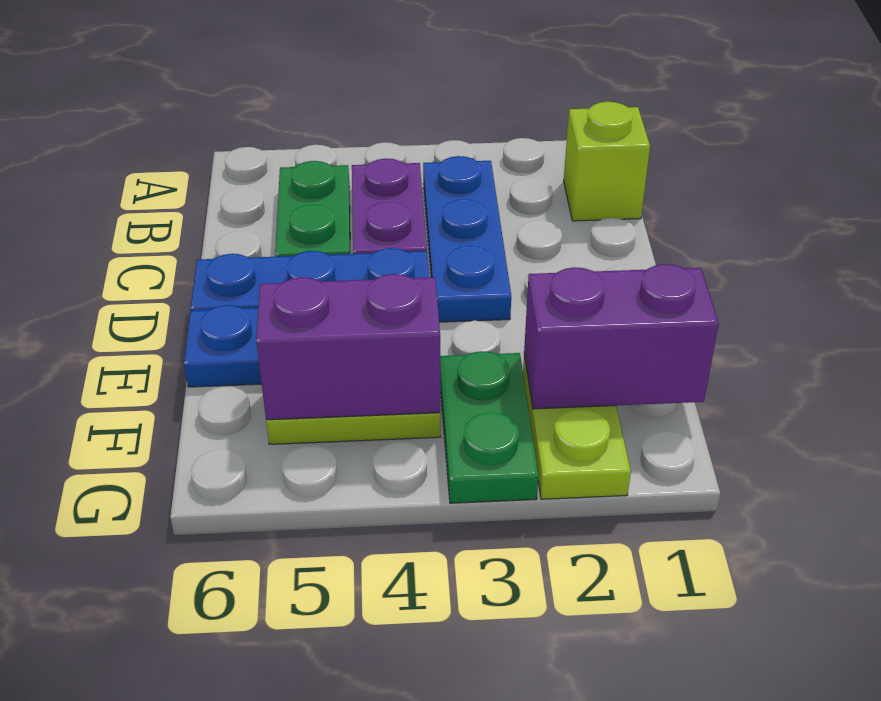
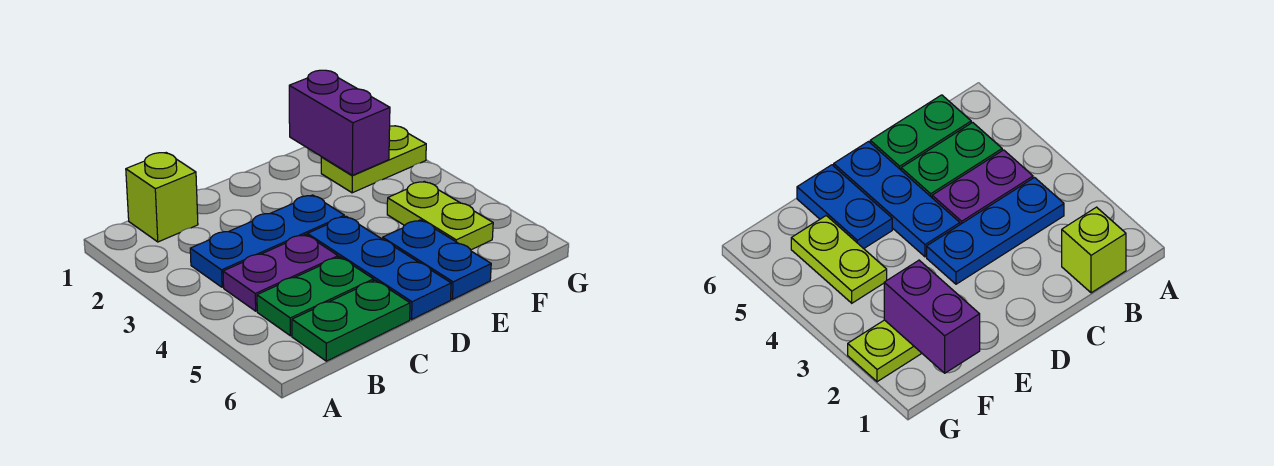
green plate F3:G3 level 1 -> green plate B6:C6 level 1
purple brick F4:F5 level 2 -> none

